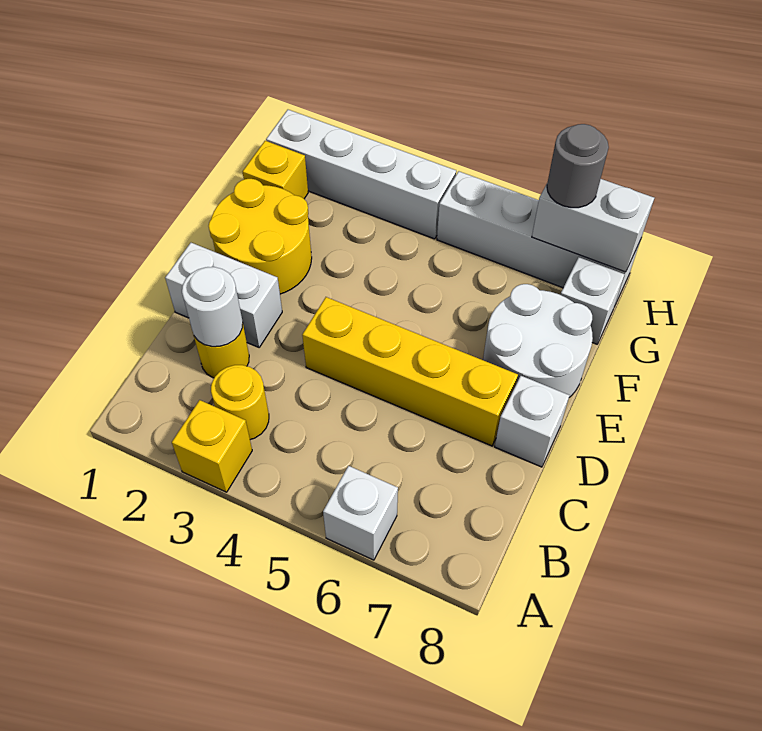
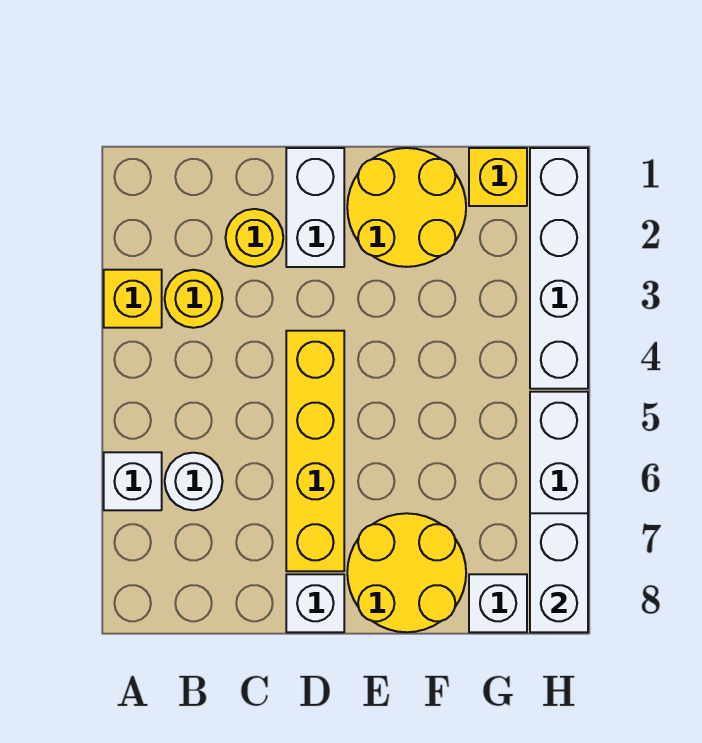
white round brick C2 level 2 -> white round brick B6 level 1
white round brick E7:F8 level 1 -> yellow round brick E7:F8 level 1
grey round brick H7 level 3 -> none

